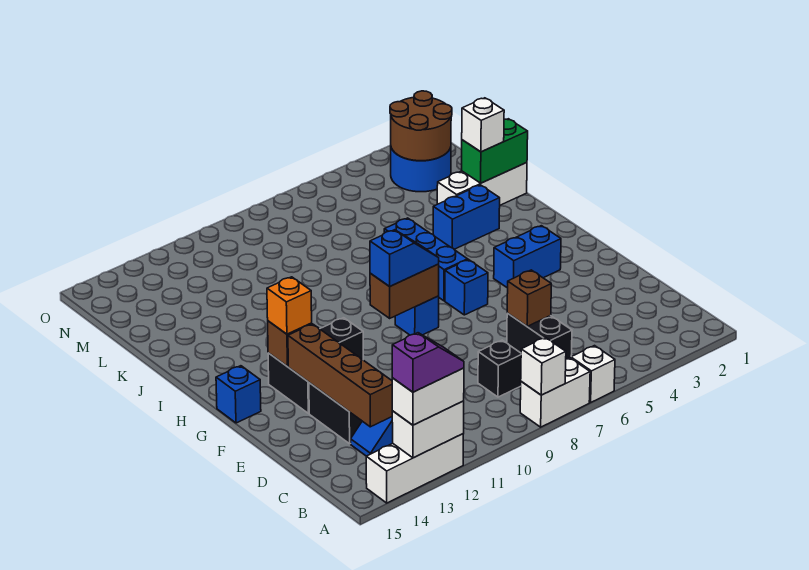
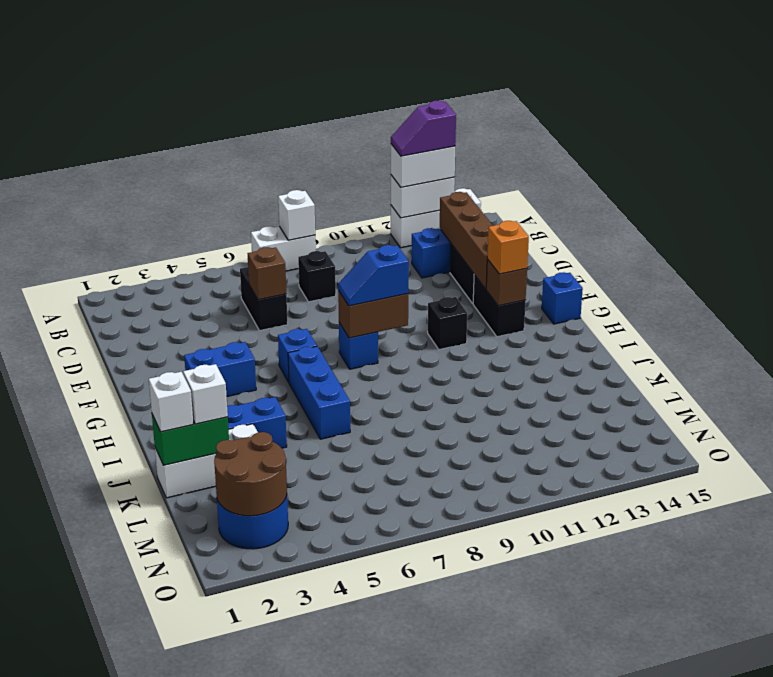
white brick A6 level 1 -> white brick K1 level 3

